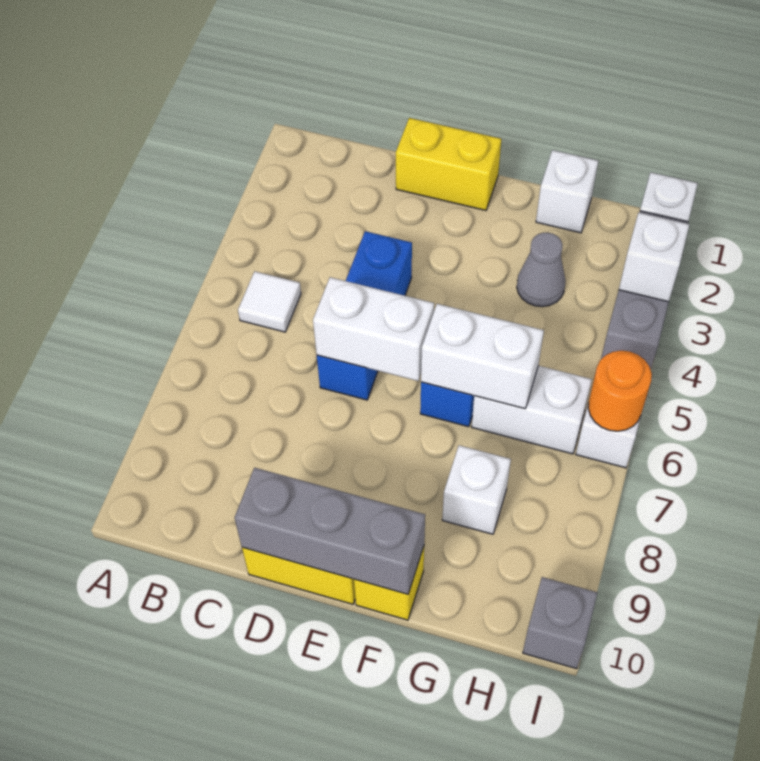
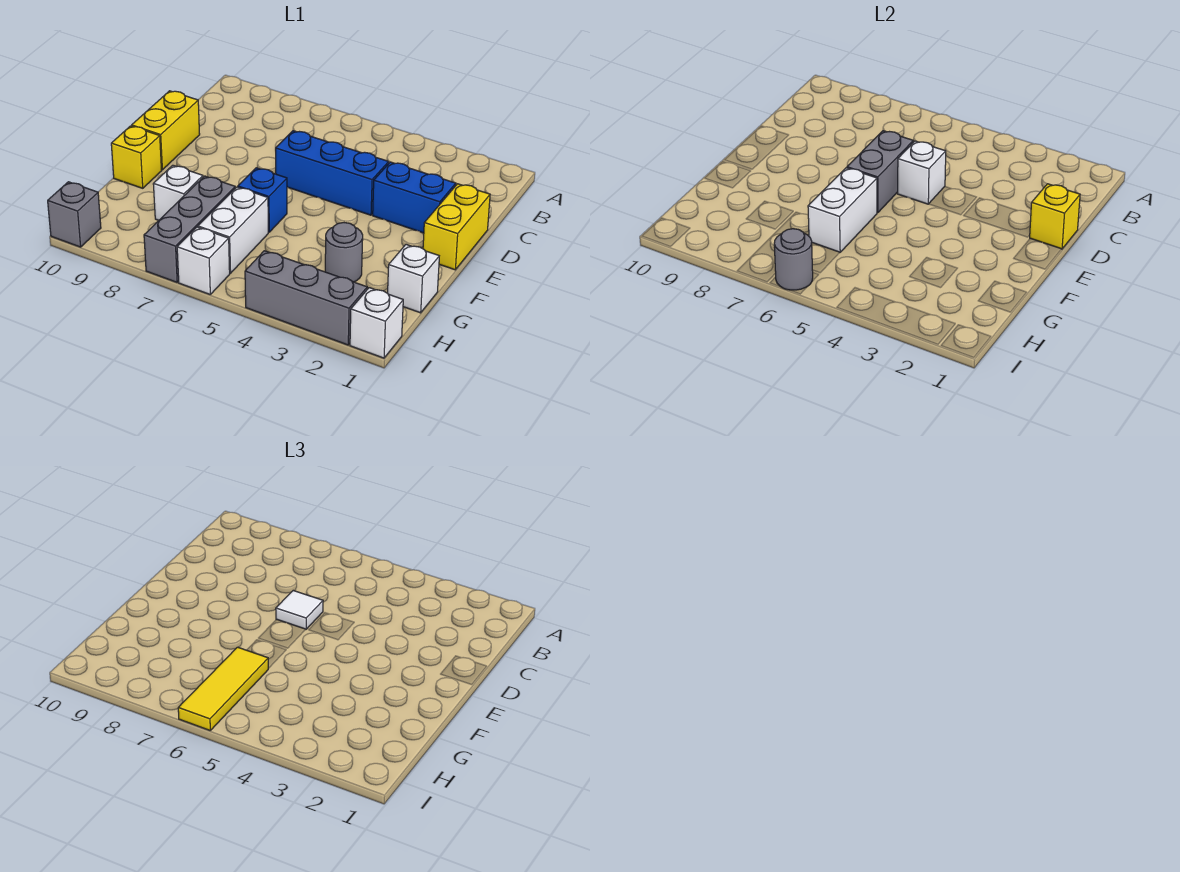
white tile B5 level 1 -> white tile D6 level 3
none -> yellow brick D1 level 2
none -> blue brick D2:D3 level 1
white brick D6:E6 level 2 -> grey brick D6:E6 level 2
grey brick D10:F10 level 2 -> grey brick G7:I7 level 1
grey cone G3 level 1 -> grey round brick G3 level 1
none -> yellow tile G6:I6 level 3
white brick I3 level 2 -> white brick D5 level 2
orange round brick I6 level 2 -> grey round brick I6 level 2

